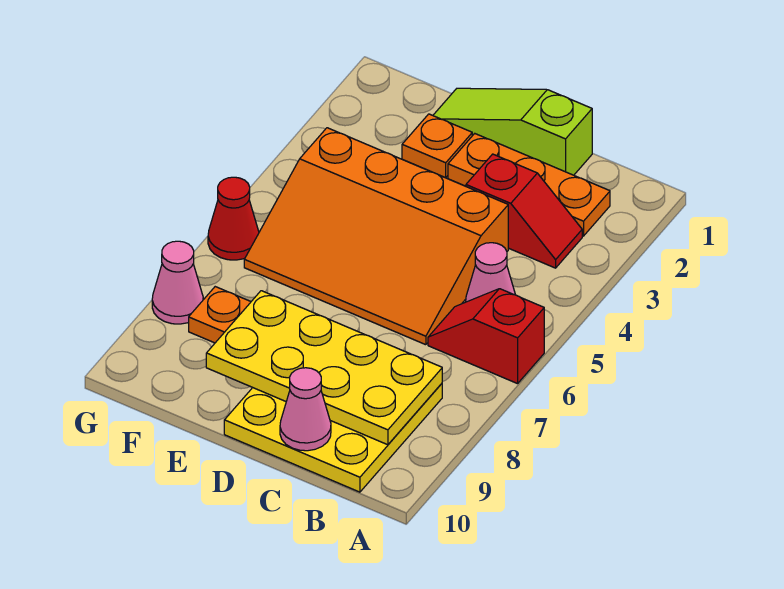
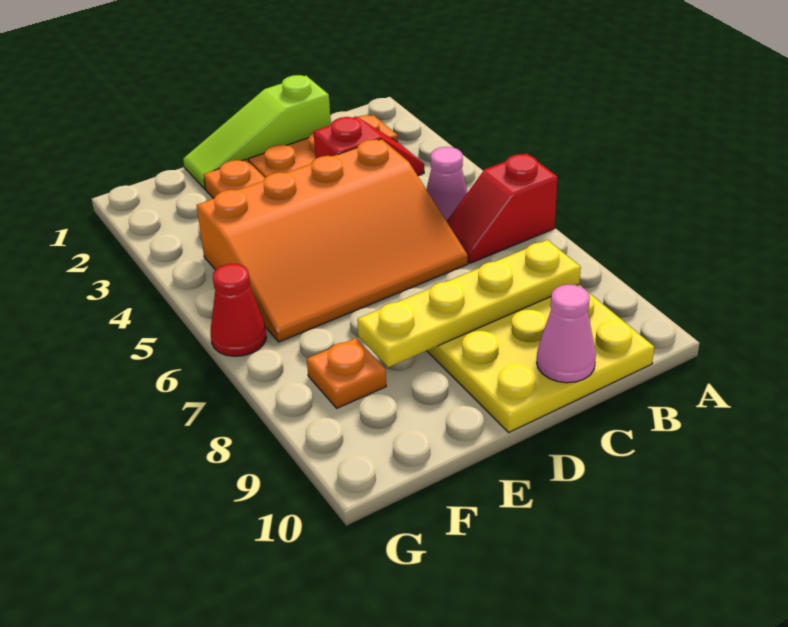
yellow plate B8:E9 level 2 -> yellow plate B8:E8 level 2
pink cone G8 level 1 -> none

